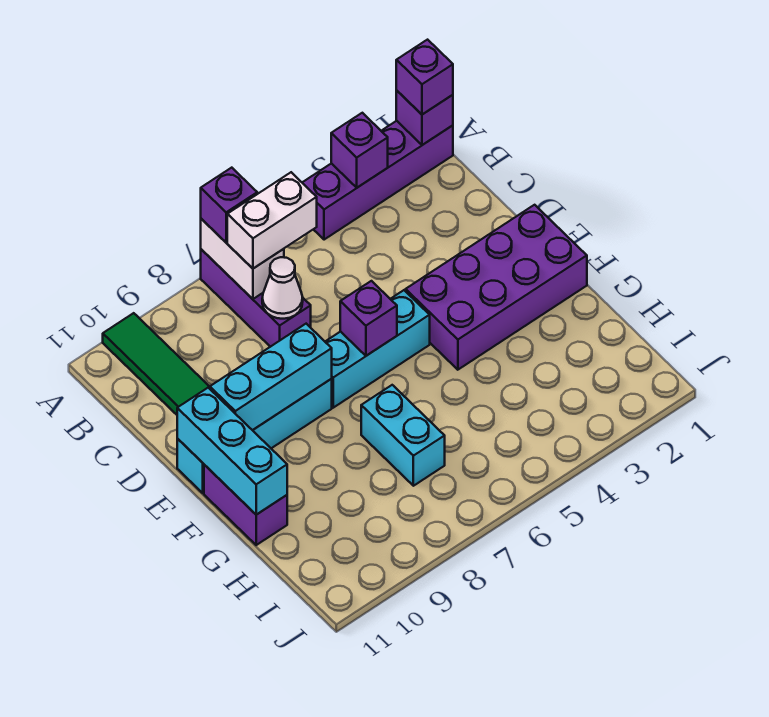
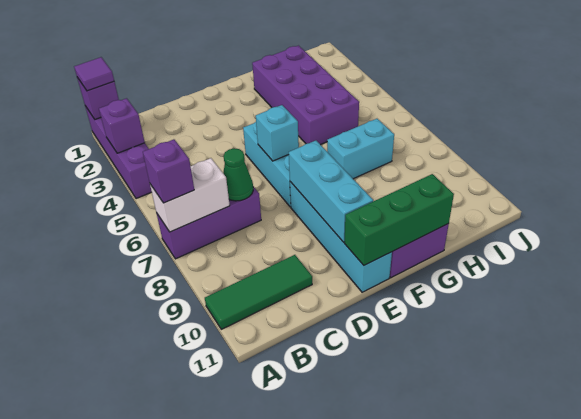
purple brick A1 level 3 -> purple tile A1 level 3
white brick B6:B7 level 3 -> none
white cone C7 level 2 -> green cone C7 level 2
purple brick E1:F4 level 1 -> purple brick G2:H5 level 1
purple brick E6 level 2 -> cyan brick E6 level 2
cyan brick E11:G11 level 2 -> green brick E11:G11 level 2

